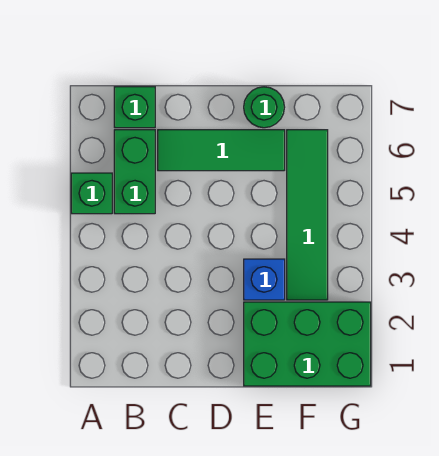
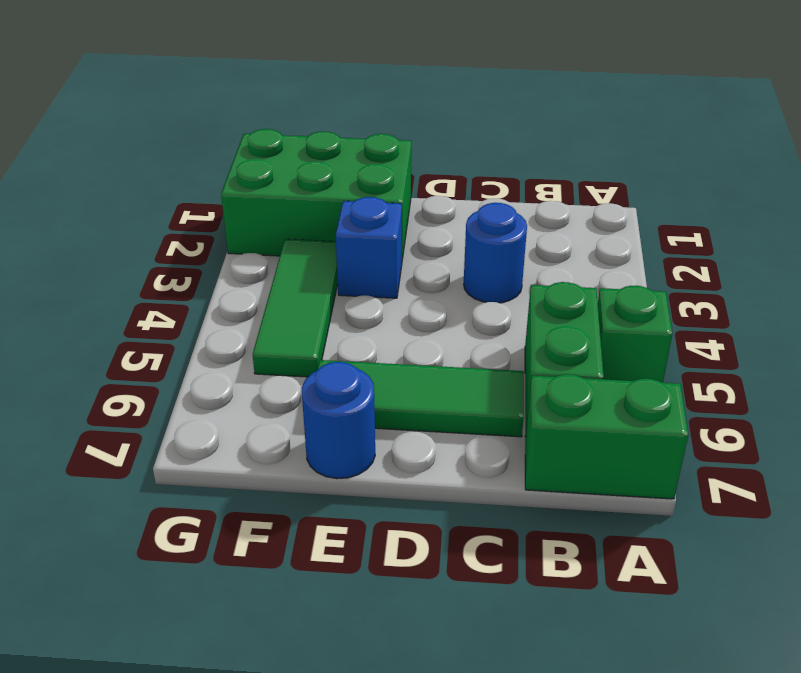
green brick B7 level 1 -> green brick A7:B7 level 1
none -> blue round brick C3 level 1
green round brick E7 level 1 -> blue round brick E7 level 1
green tile F3:F6 level 1 -> green tile F3:F5 level 1

